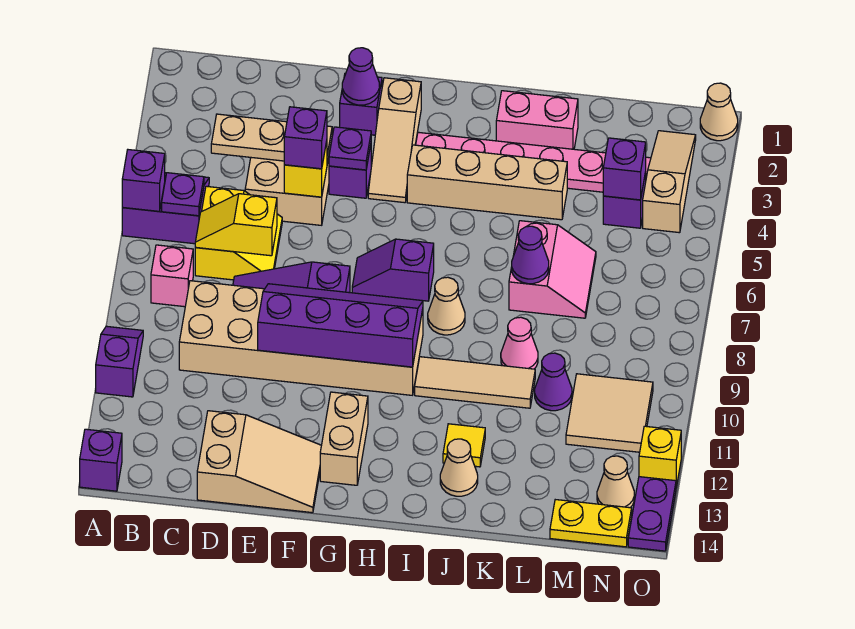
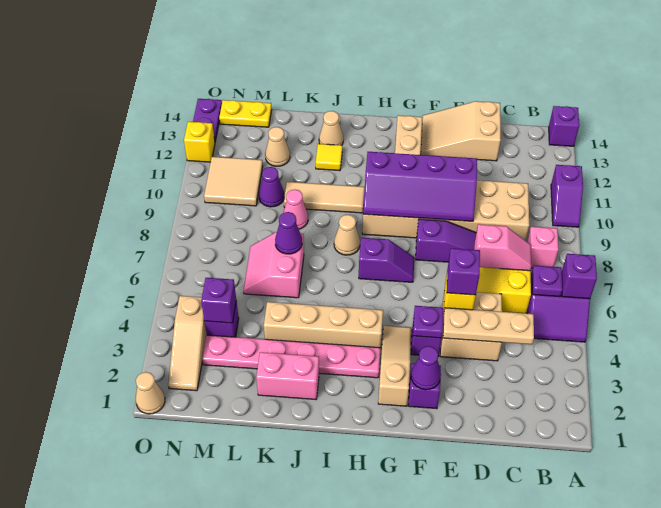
yellow slope C7:D7 level 2 top D -> pink slope C7:D7 level 2 top D
tan cone N13 level 1 -> tan cone L12 level 1

